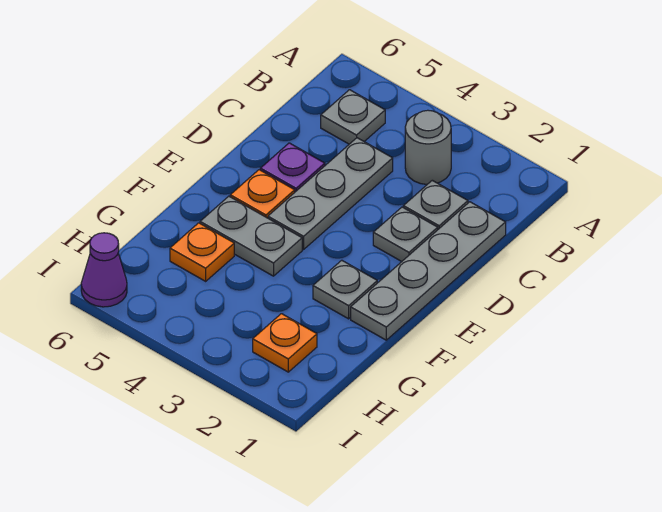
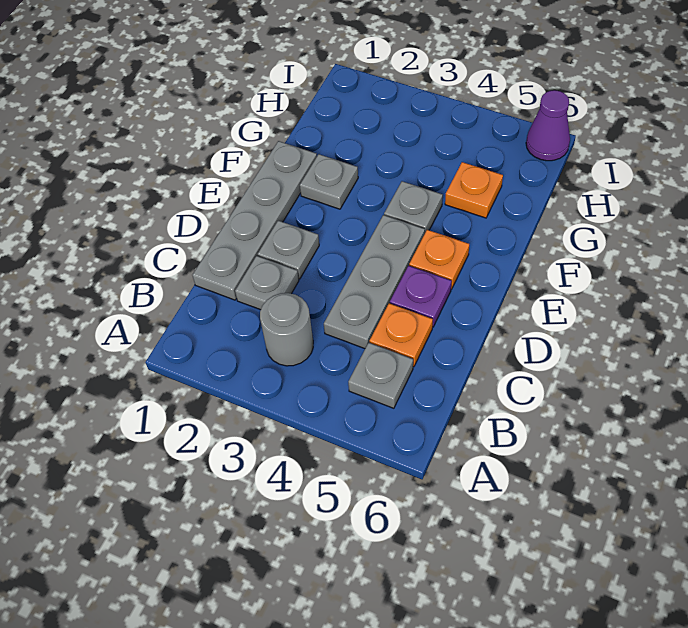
grey plate F4:F5 level 1 -> grey plate F4 level 1
orange plate H2 level 1 -> orange plate C5 level 1

